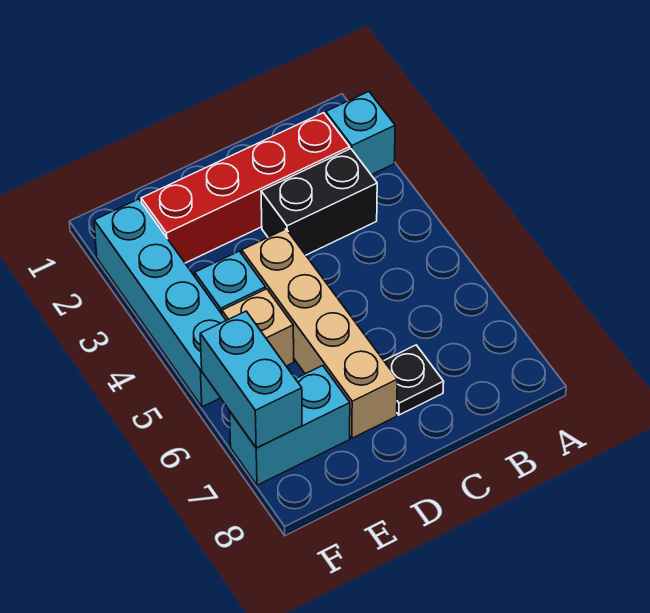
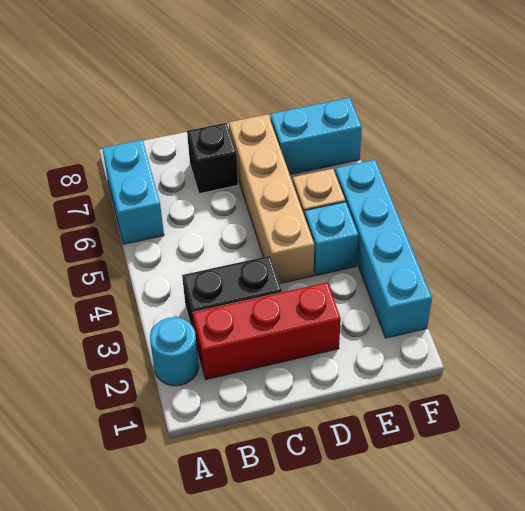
cyan brick A2 level 1 -> cyan round brick A2 level 1
red brick B2:E2 level 1 -> red brick B2:D2 level 1
black plate C7 level 1 -> black brick C7 level 1
cyan brick F6:F7 level 2 -> cyan brick A6:A7 level 1

